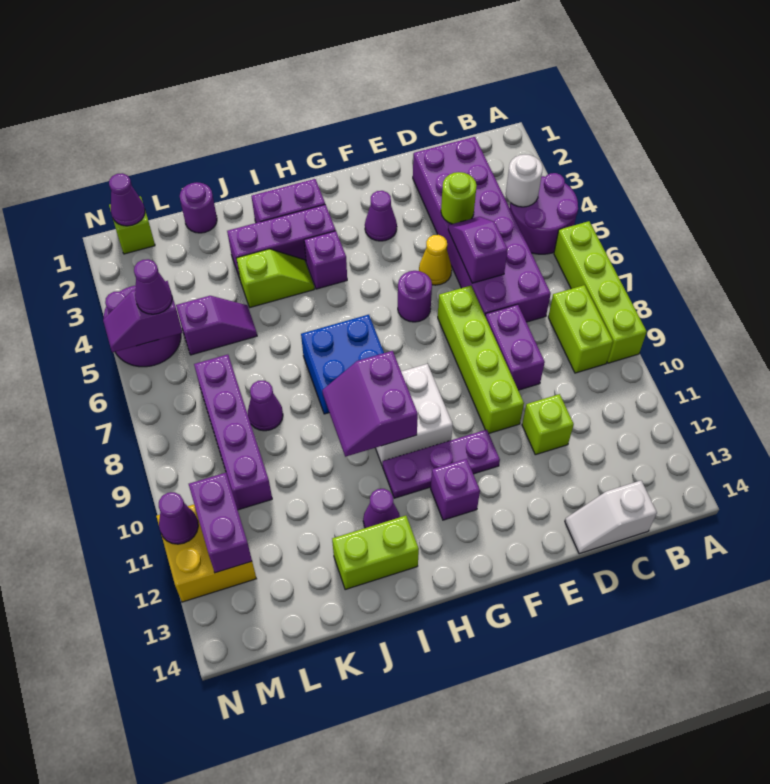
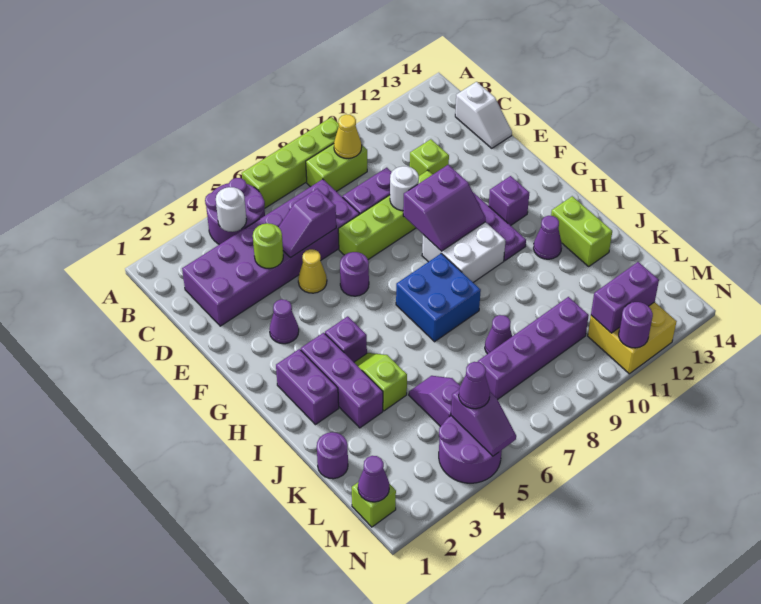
none -> yellow cone B9 level 2
none -> white round brick E9 level 2
purple slope H9:I10 level 2 top H -> purple slope F9:G10 level 2 top F
purple cone N11 level 2 -> purple round brick N11 level 2

